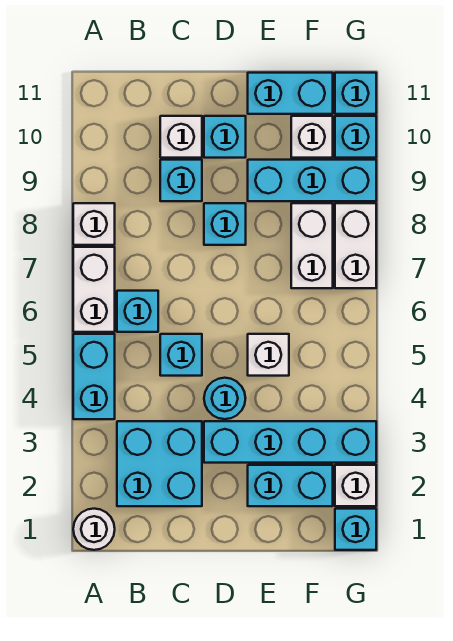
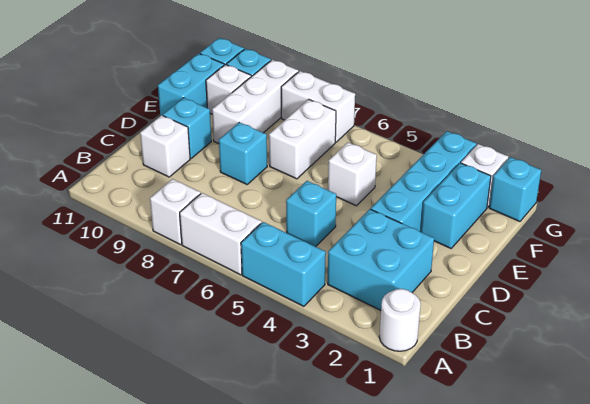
cyan brick B6 level 1 -> none
cyan brick C9 level 1 -> none
cyan round brick D4 level 1 -> none
cyan brick E9:G9 level 1 -> white brick E9:G9 level 1
white brick F7:F8 level 1 -> white brick E7:F7 level 1

